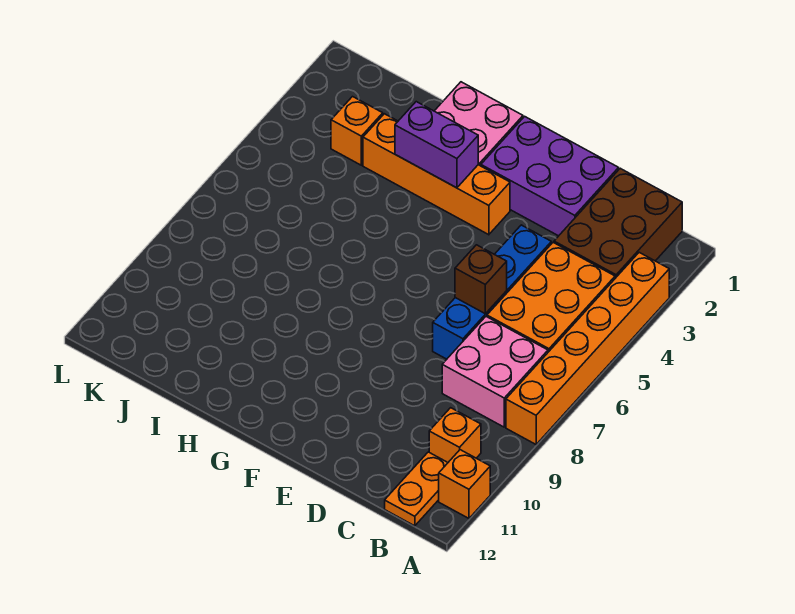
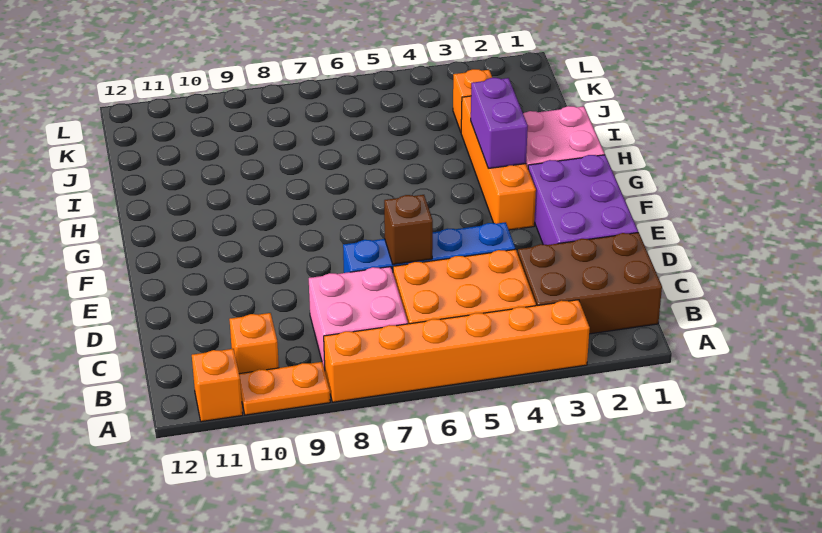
orange plate B11:B12 level 1 -> orange plate A9:A10 level 1

